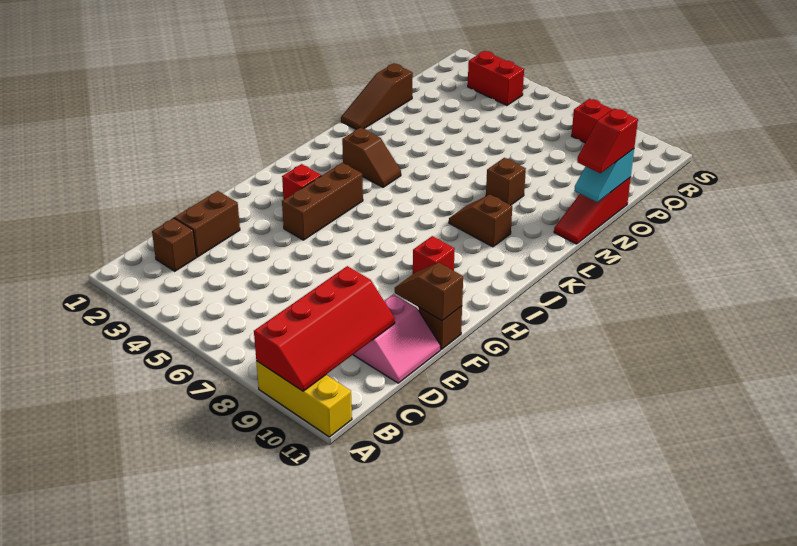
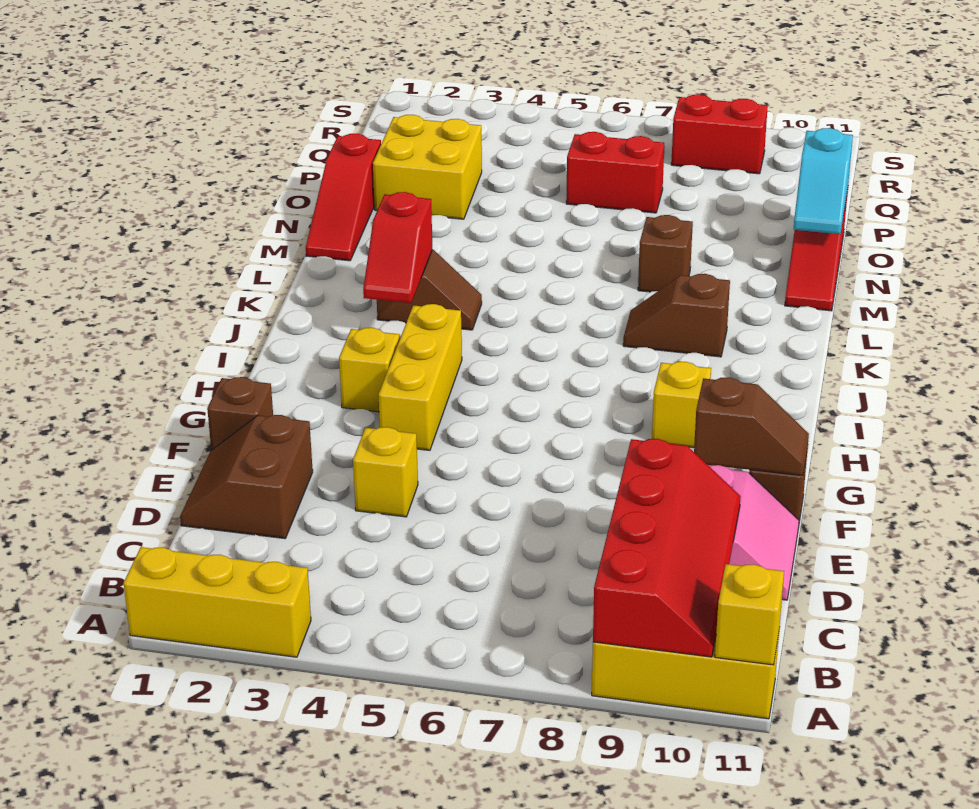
none -> yellow brick A1:A3 level 1
none -> yellow brick A11 level 2
brown brick C2 level 1 -> brown brick F1 level 1
none -> yellow brick E4 level 1
brown slope F10:F11 level 2 top 11 -> brown slope F10:F11 level 2 top 10
brown brick G4:I4 level 1 -> yellow brick G4:I4 level 1
red brick H3 level 1 -> yellow brick H3 level 1
red brick H9 level 1 -> yellow brick H9 level 1
brown slope M1:O1 level 1 top O -> red slope M1:O1 level 1 top O
red slope N11:O11 level 3 top O -> red slope J3:K3 level 2 top K
none -> yellow brick O2:P3 level 1
red brick R3:R4 level 1 -> red brick P6:P7 level 1

